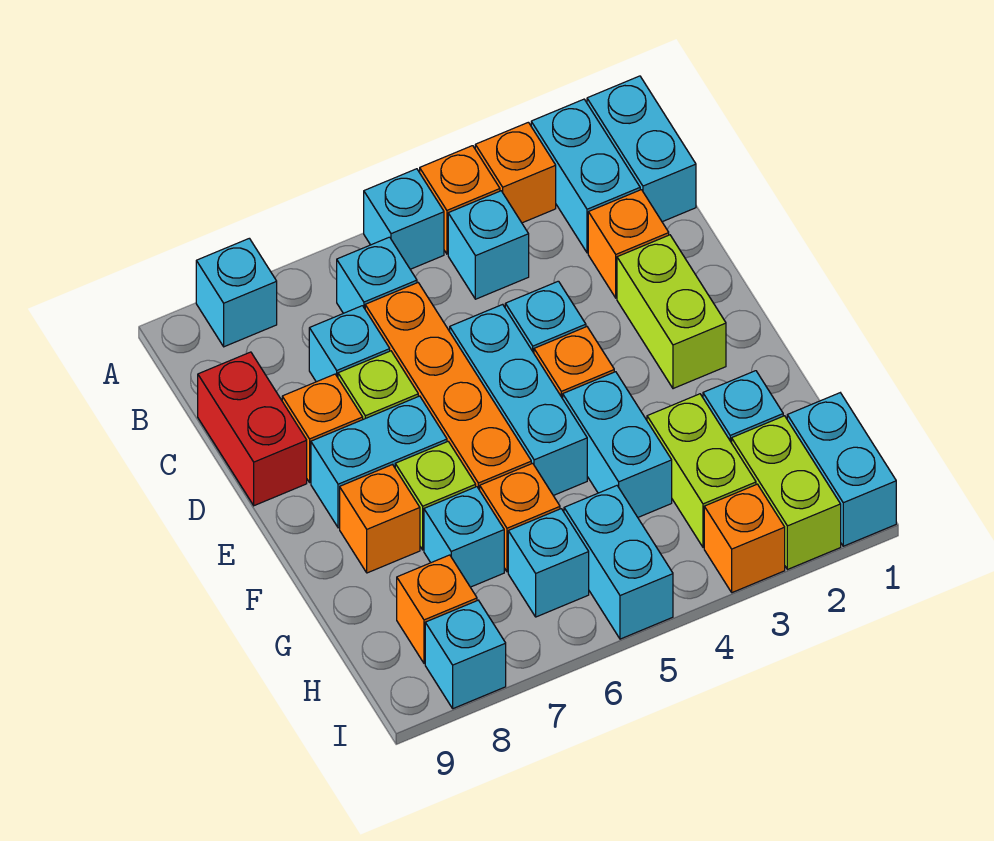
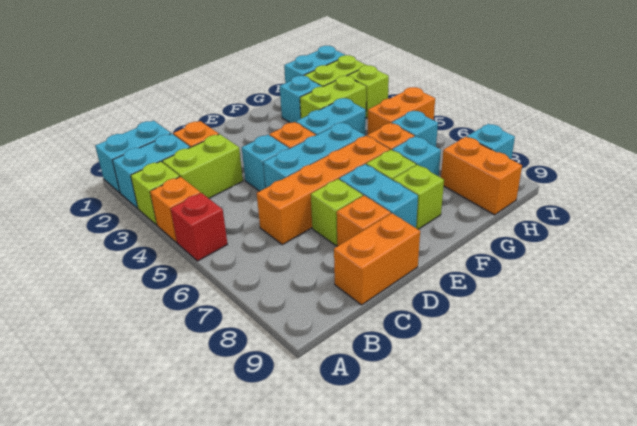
orange brick A3 level 1 -> lime brick A3 level 1
cyan brick A5 level 1 -> red brick A5 level 1
cyan brick A8 level 1 -> none
cyan brick B4 level 1 -> none
cyan brick B6 level 1 -> none
cyan brick C7 level 1 -> none
red brick C9:D9 level 1 -> orange brick C9:D9 level 1
lime brick D2:E2 level 1 -> lime brick B3:C3 level 1
orange brick F8 level 1 -> lime brick F8 level 1
cyan brick H5:I5 level 1 -> orange brick H5:I5 level 1
orange brick H8 level 1 -> orange brick H8:H9 level 1
orange brick I3 level 1 -> lime brick I3 level 1

